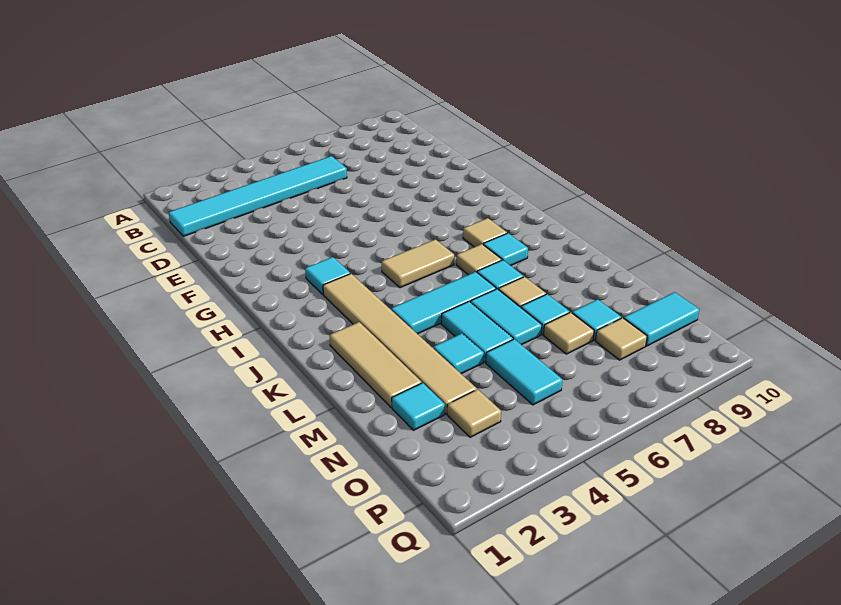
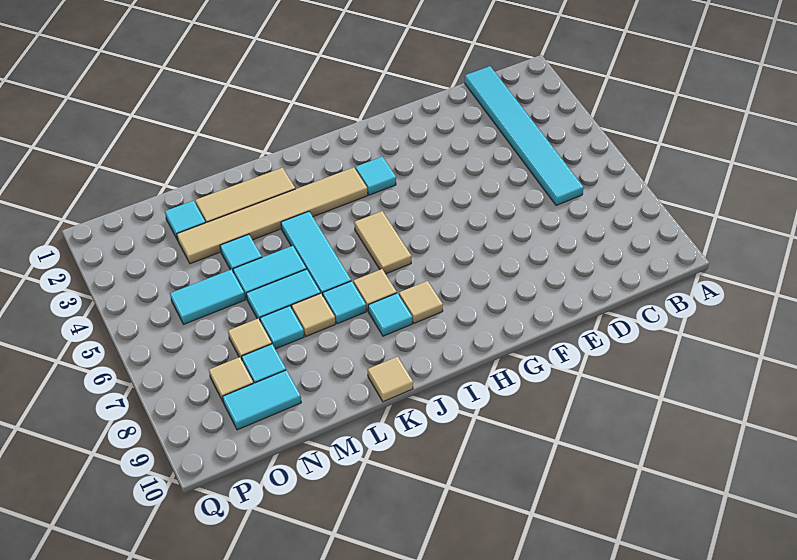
tan tile O3 level 1 -> tan tile K10 level 1
cyan tile O9:O10 level 1 -> cyan tile N9:O9 level 1

